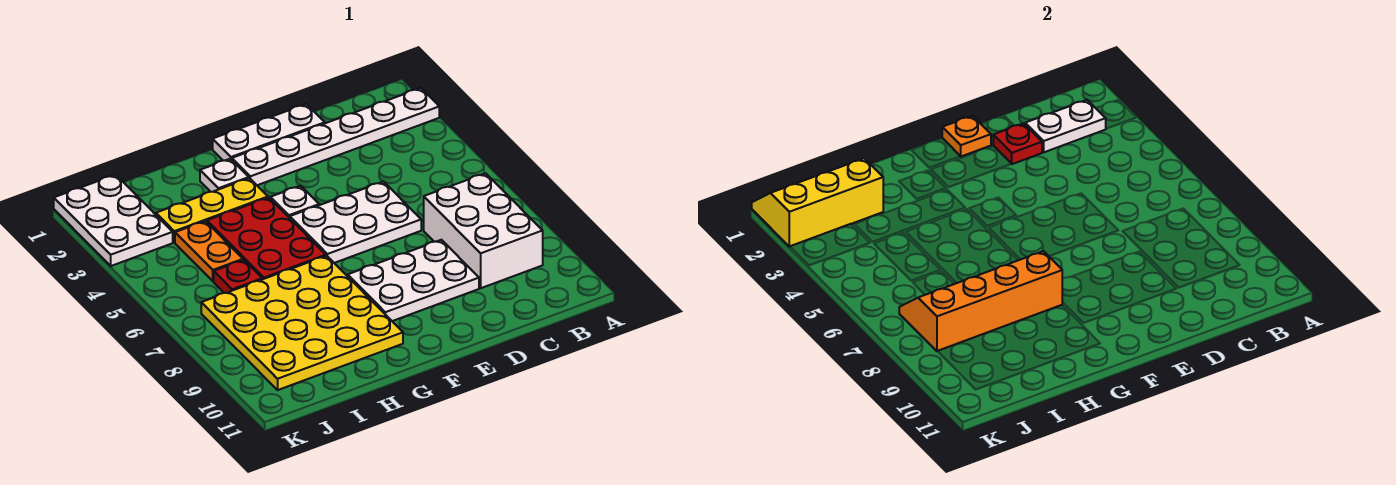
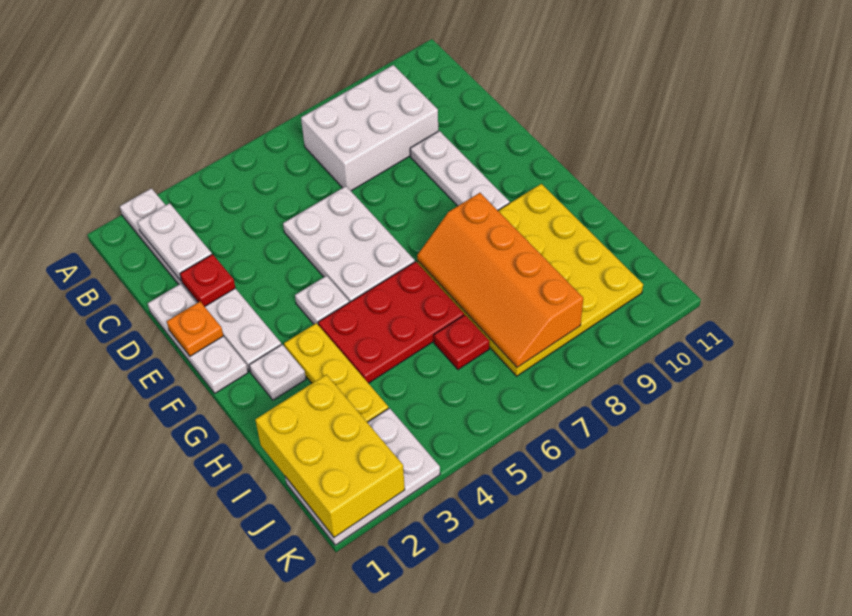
white plate D8:F9 level 1 -> white plate D9:F9 level 1
yellow slope I1:K2 level 2 top 2 -> yellow brick I1:K2 level 2
orange plate I4:I5 level 1 -> none

